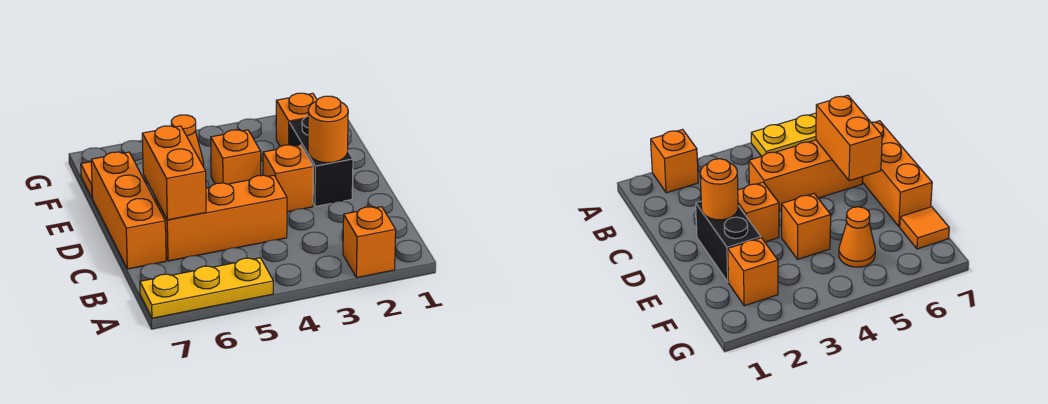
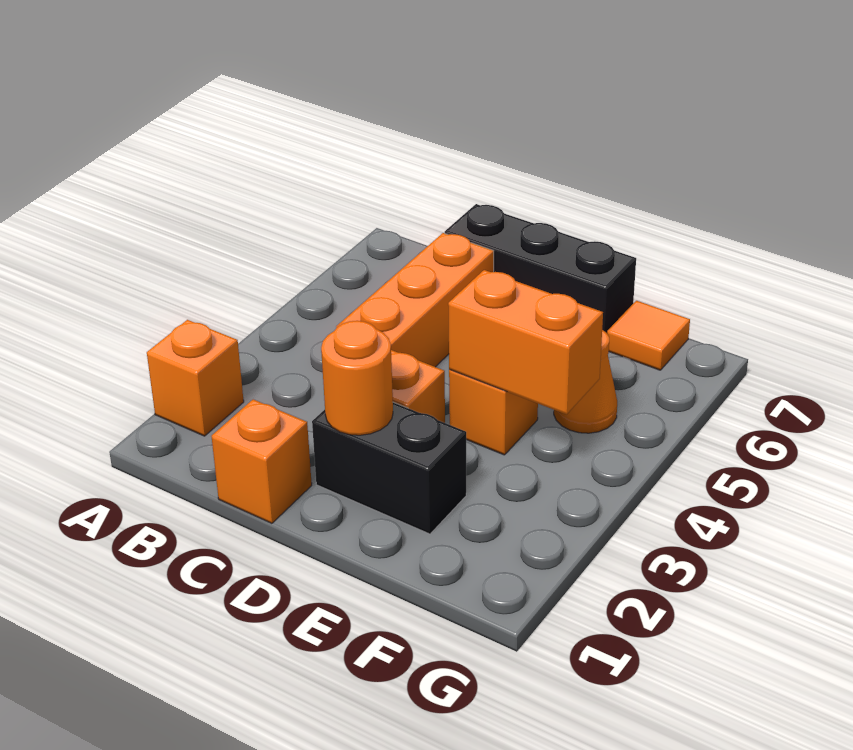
yellow plate A5:A7 level 1 -> none
orange brick C6:D6 level 2 -> orange brick E4:F4 level 2
orange brick C7:E7 level 1 -> black brick C7:E7 level 1
orange brick F2 level 1 -> orange brick C1 level 1

